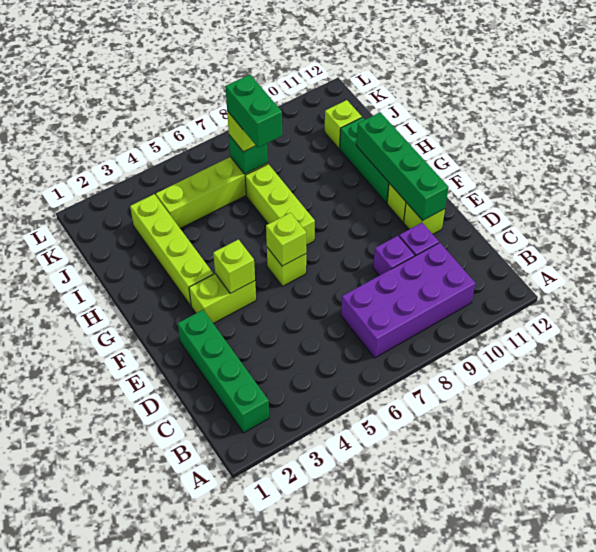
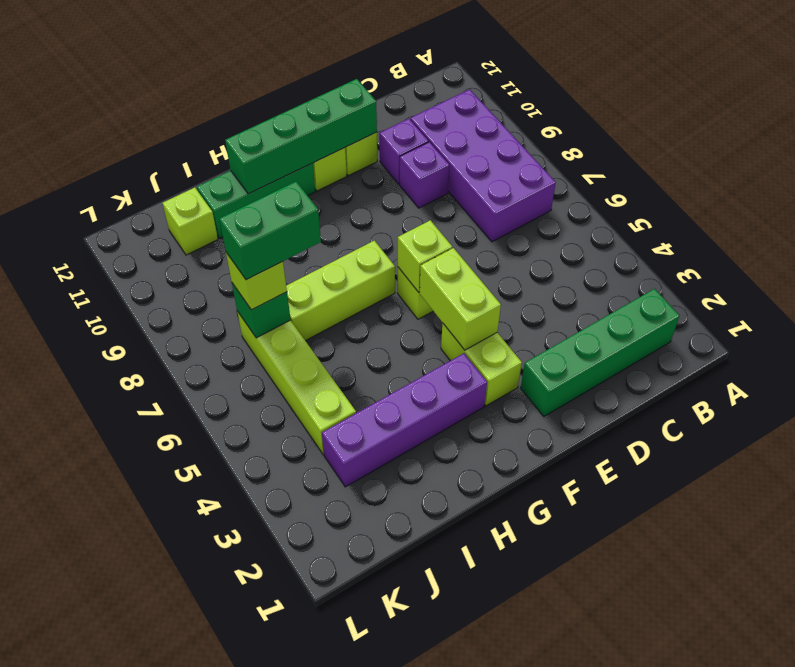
lime brick F4 level 2 -> lime brick F4:F5 level 2
lime brick G3:J3 level 1 -> purple brick G3:J3 level 1

